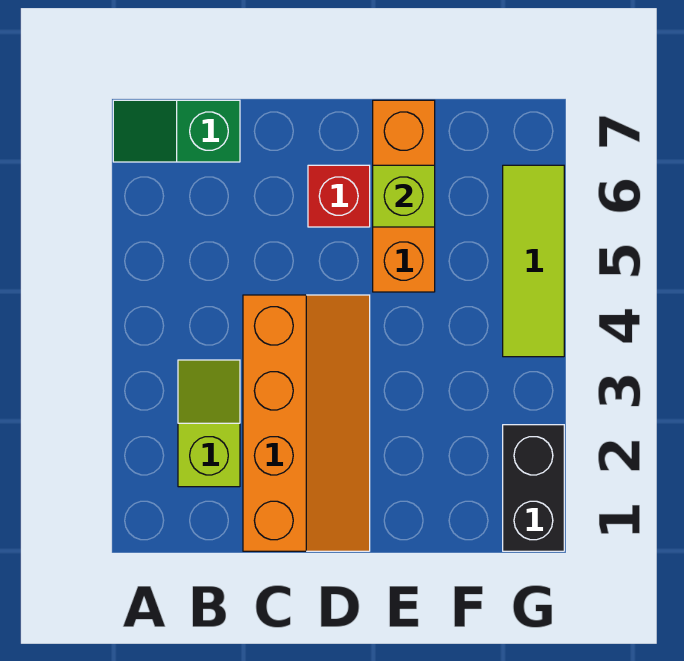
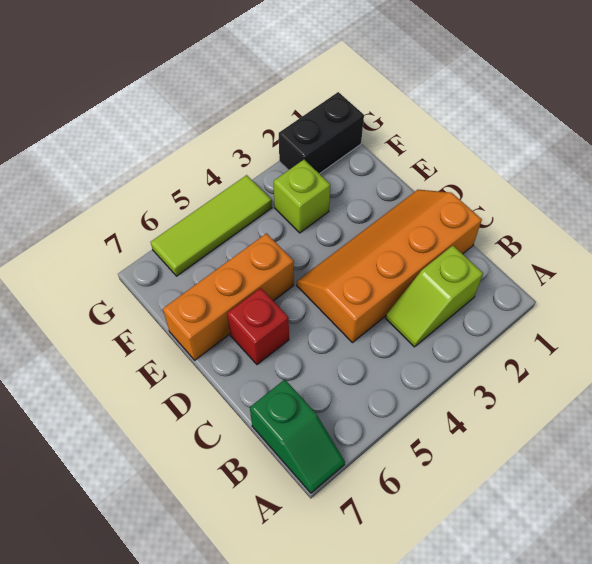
lime brick E6 level 2 -> lime brick F3 level 1

